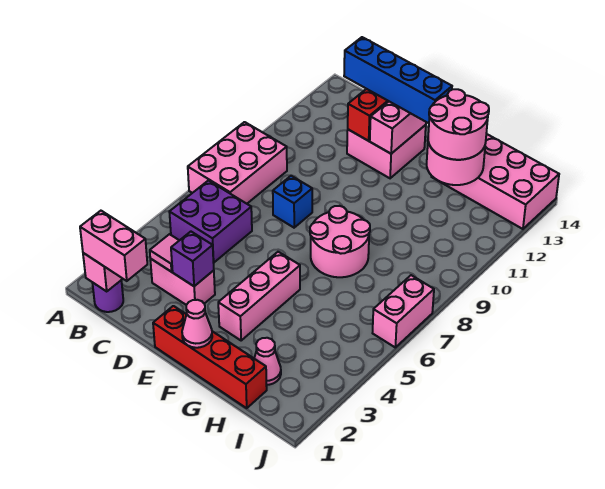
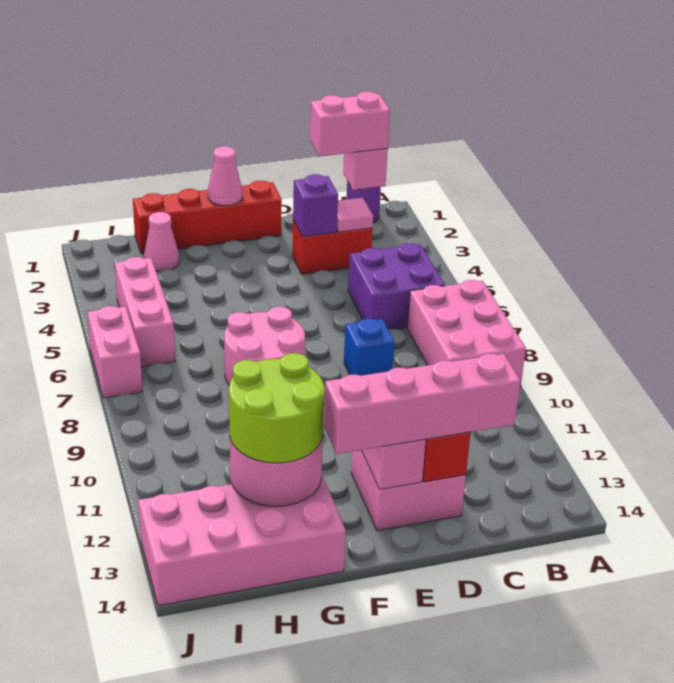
pink brick C3:D3 level 1 -> red brick C3:D3 level 1
blue brick C13:F13 level 3 -> pink brick C13:F13 level 3
pink brick F3:F5 level 1 -> pink brick I4:I6 level 1
pink round brick G12:H13 level 3 -> lime round brick G12:H13 level 3

